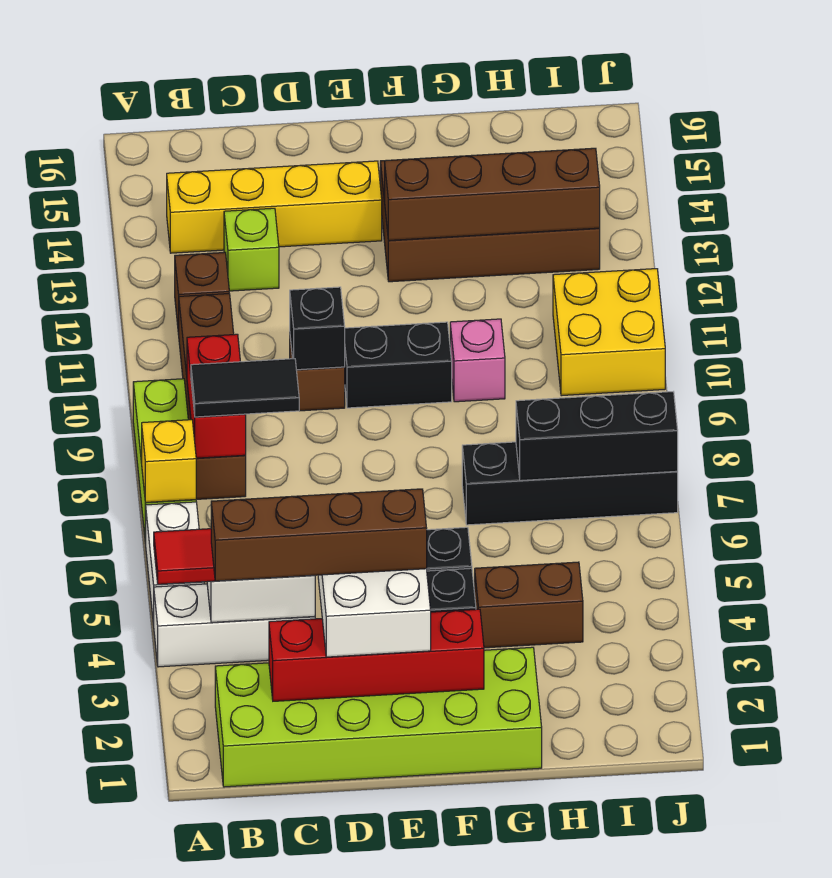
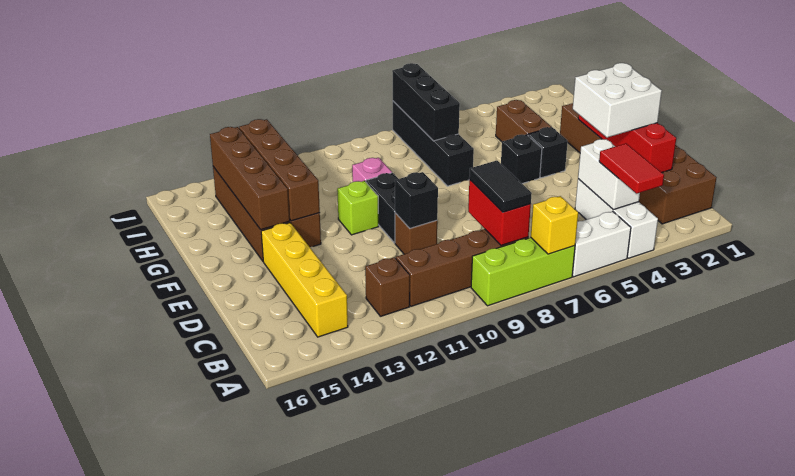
lime brick B1:G2 level 1 -> brown brick B1:G2 level 1
brown brick B3:E3 level 4 -> brown brick F14:I14 level 2
red brick B8:B9 level 2 -> red brick B8:C8 level 2
lime brick C13 level 1 -> lime brick F11 level 1
yellow brick I10:J11 level 1 -> none

